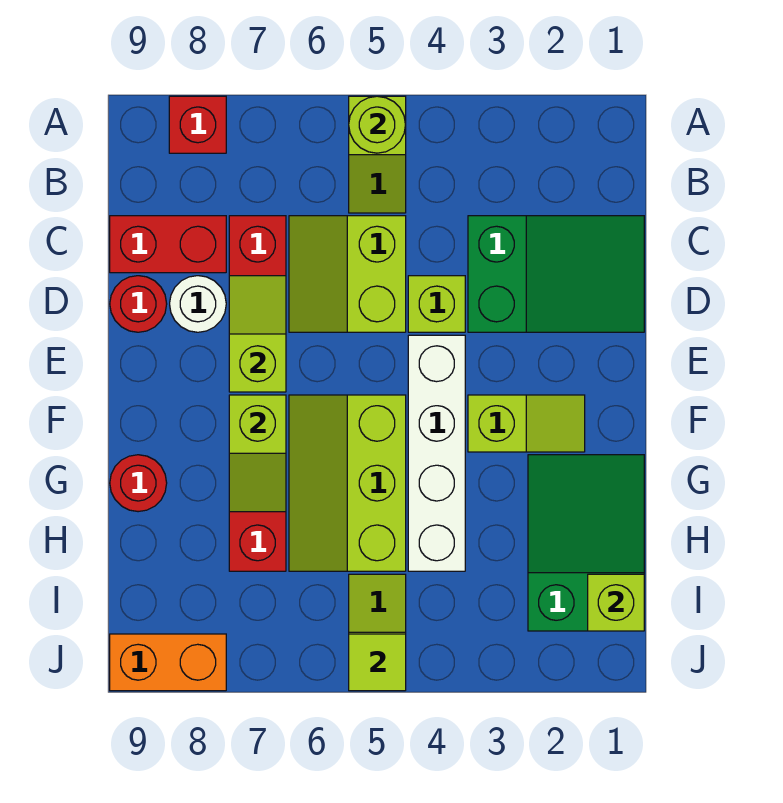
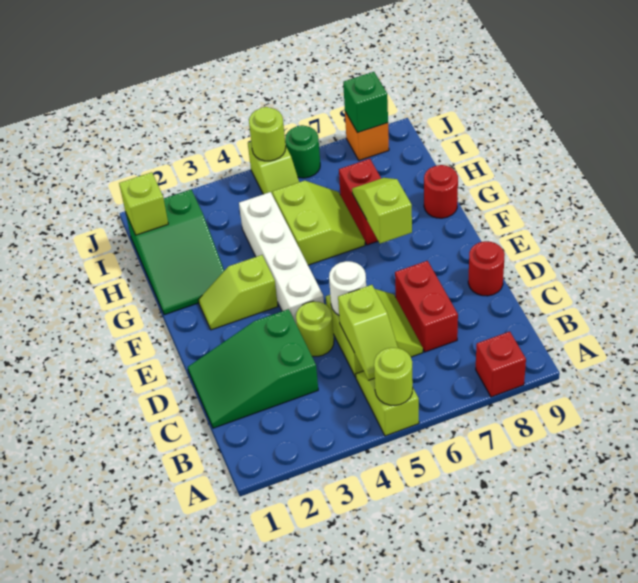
red brick C8:C9 level 1 -> none
lime brick D4 level 1 -> lime round brick D4 level 1
lime slope D7:E7 level 2 top E -> lime slope B5:C5 level 2 top C
white round brick D8 level 1 -> white round brick D5 level 2
lime slope F5:H6 level 1 top 5 -> lime slope G5:H6 level 1 top 5
lime tile J5 level 2 -> lime round brick J5 level 2
none -> green round brick J6 level 1
orange brick J8:J9 level 1 -> orange brick J8 level 1
none -> green brick J8 level 2

